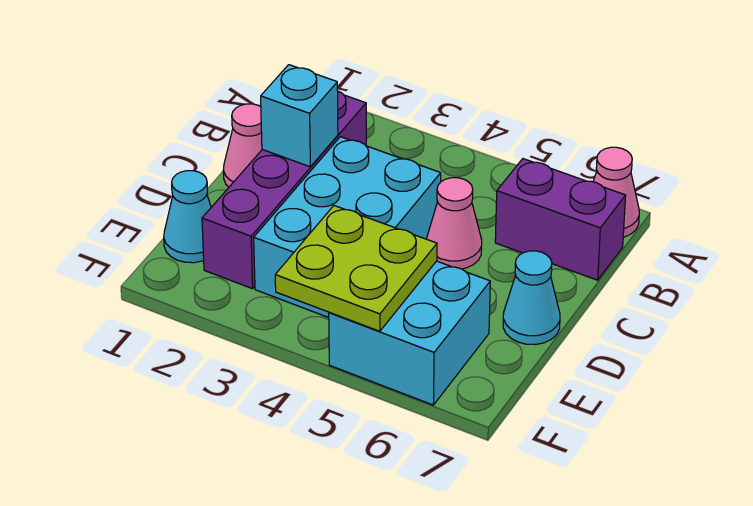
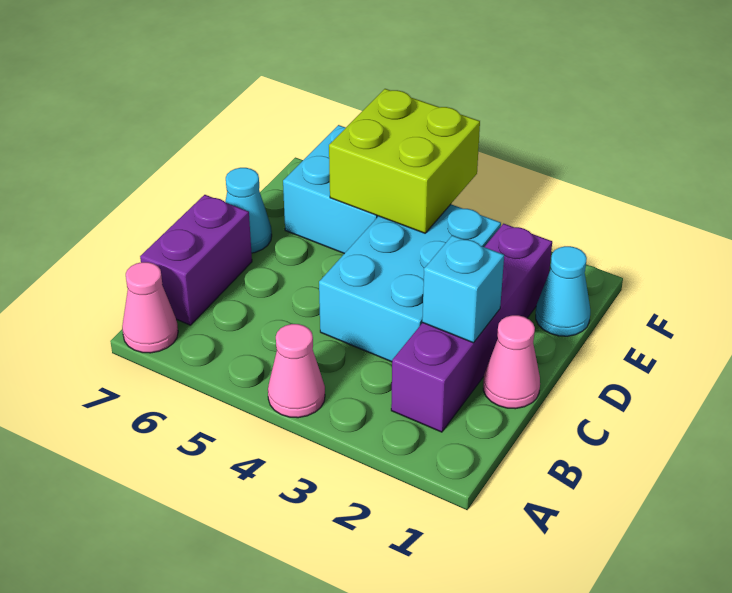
purple brick B6:B7 level 1 -> purple brick B7:C7 level 1
pink cone C5 level 1 -> pink cone A4 level 1
lime plate E4:F5 level 2 -> lime brick E4:F5 level 2

